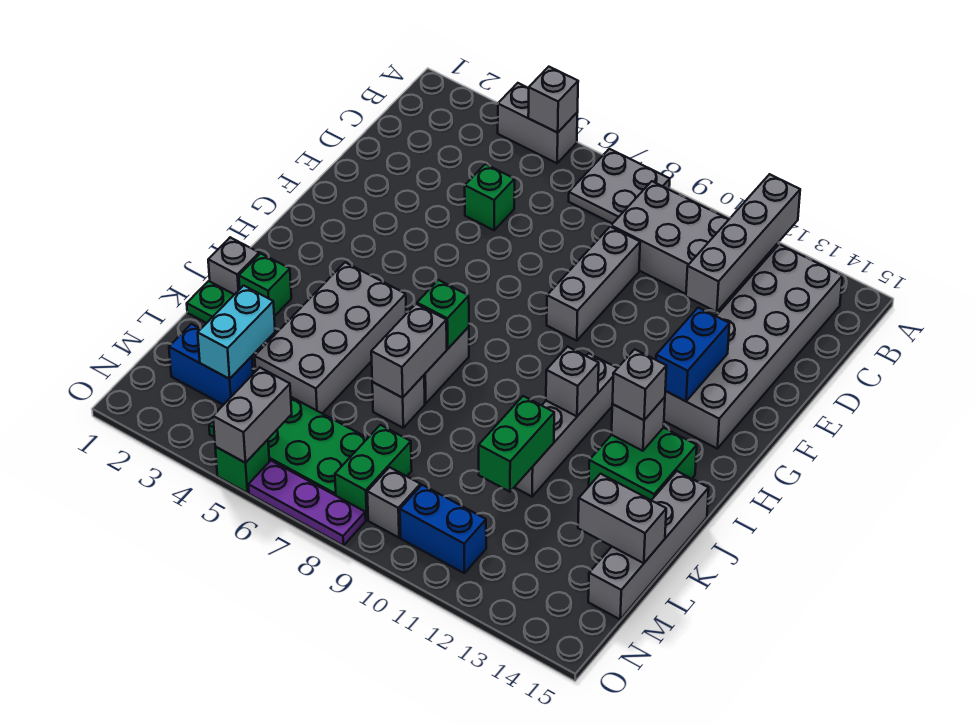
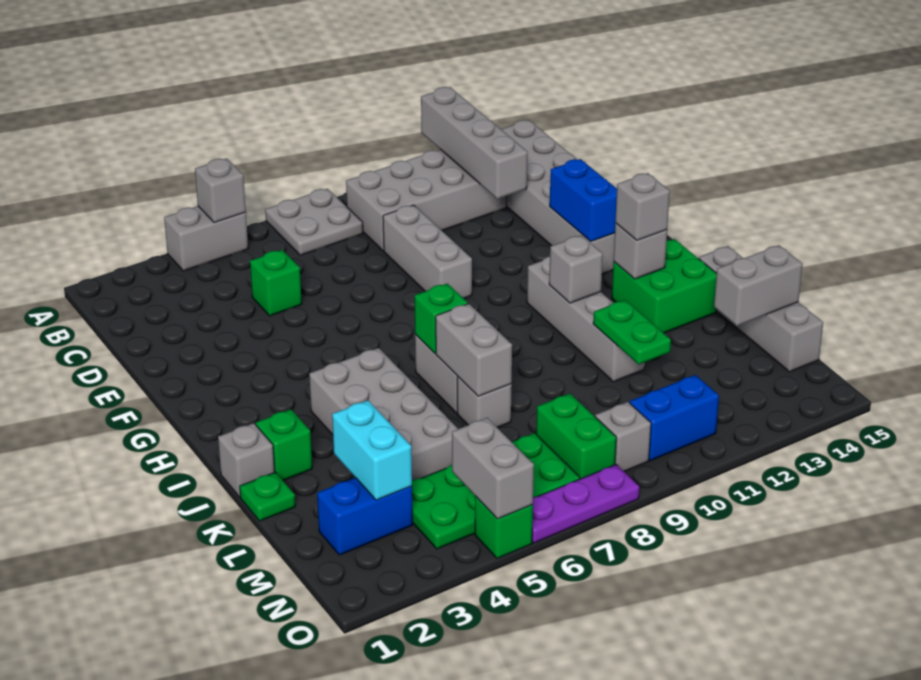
green brick K11:L11 level 2 -> green plate K11:L11 level 2

